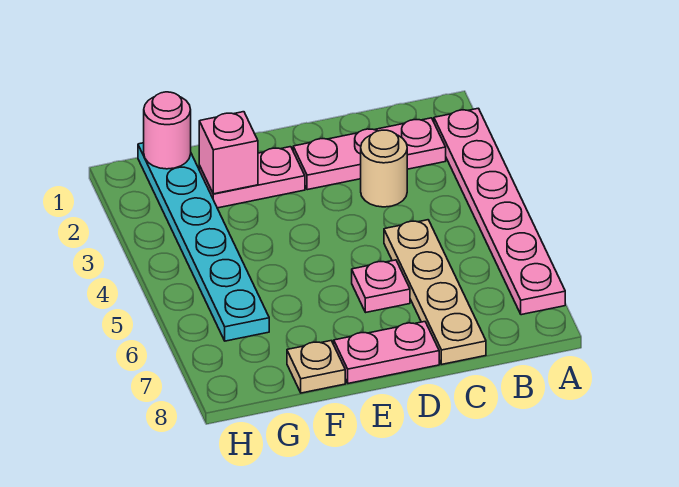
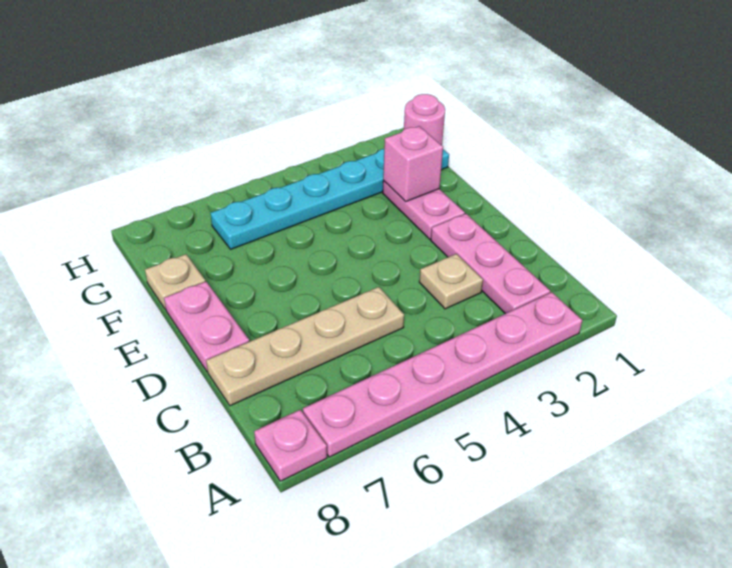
tan round brick C3 level 1 -> tan plate C3 level 1
pink plate D6 level 1 -> pink plate A8 level 1

